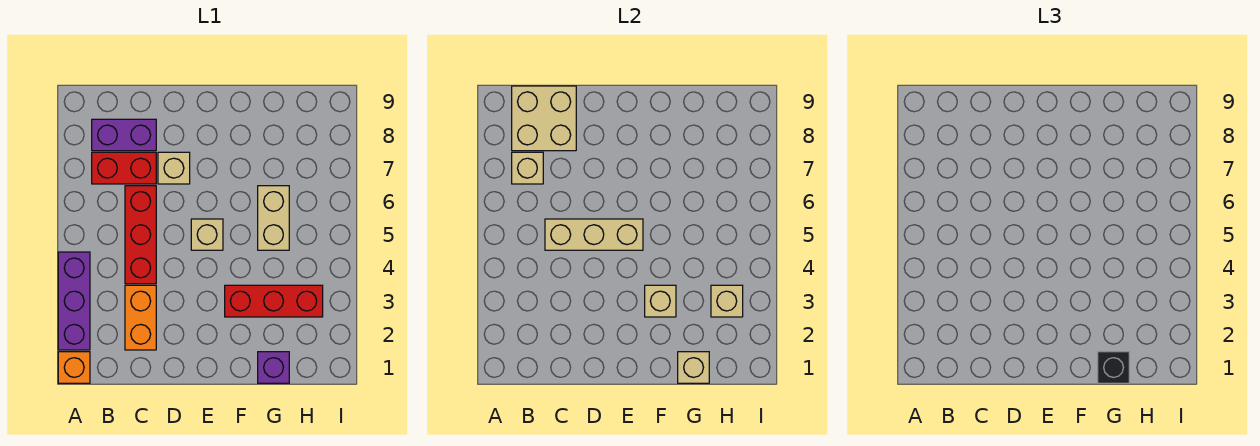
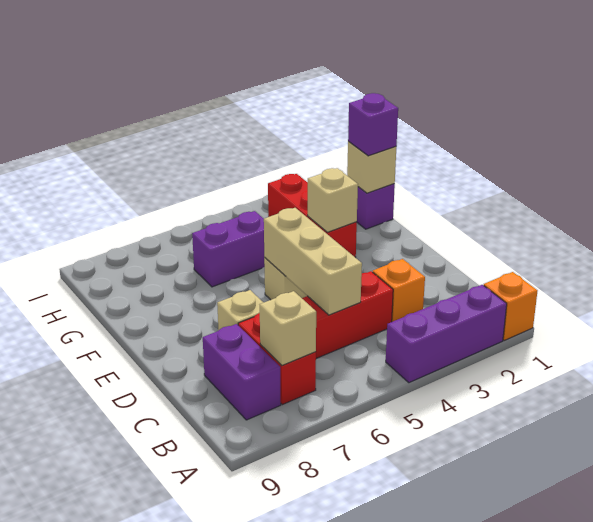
tan brick B8:C9 level 2 -> none
orange brick C2:C3 level 1 -> orange brick C3 level 1
black brick G1 level 3 -> purple brick G1 level 3
tan brick G5:G6 level 1 -> purple brick G5:G6 level 1
tan brick H3 level 2 -> none

